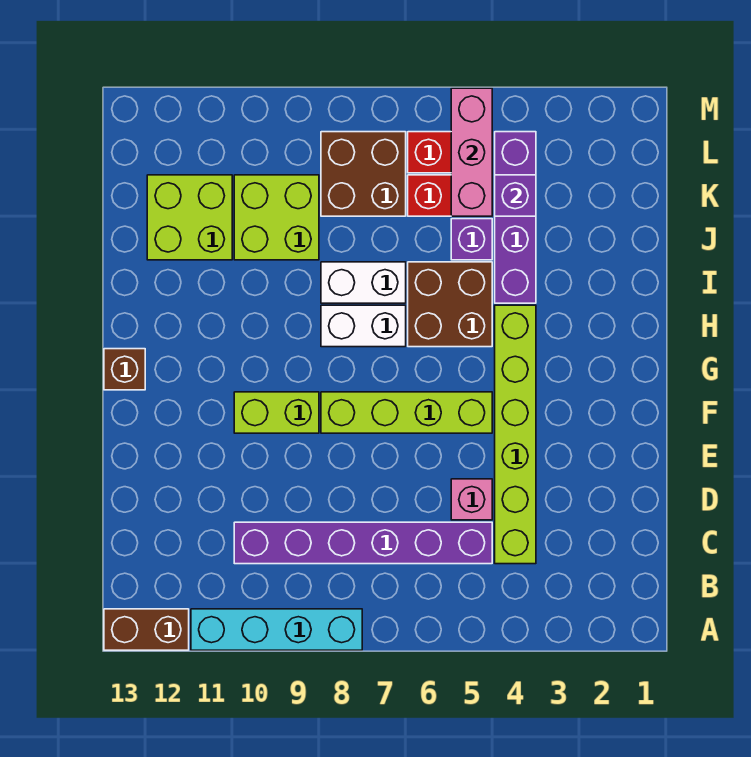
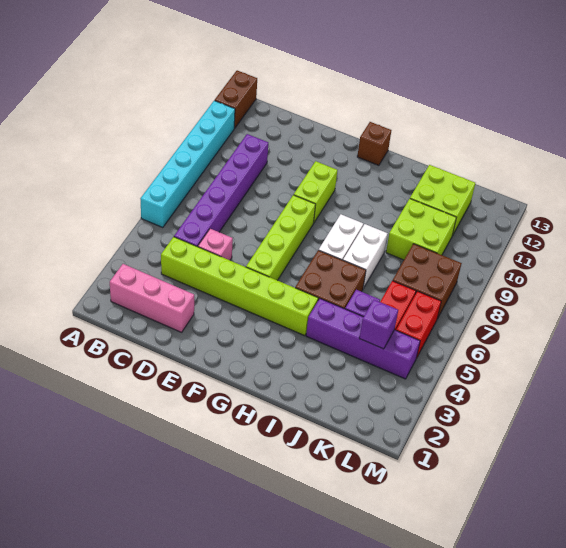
cyan brick A8:A11 level 1 -> cyan brick A6:A11 level 1
pink brick K5:M5 level 2 -> pink brick B2:D2 level 1

